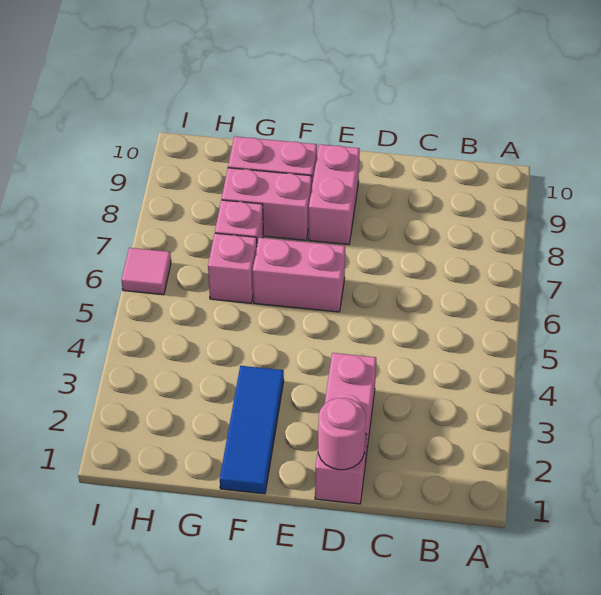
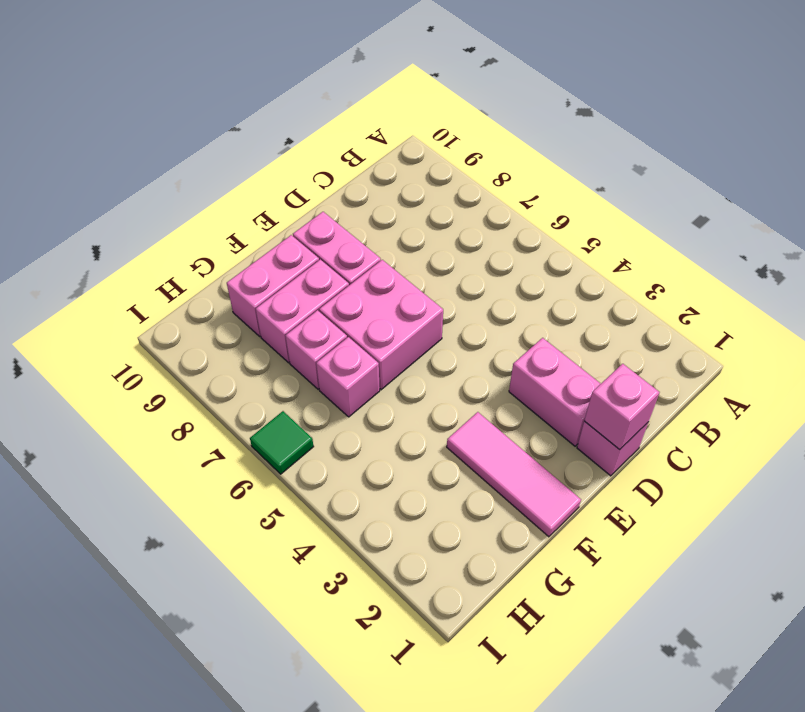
pink round brick D1 level 2 -> pink brick D1 level 2
pink brick E6:F6 level 1 -> pink brick E6:F7 level 1
blue tile F1:F3 level 1 -> pink tile F1:F3 level 1
pink tile I6 level 1 -> green tile I6 level 1

